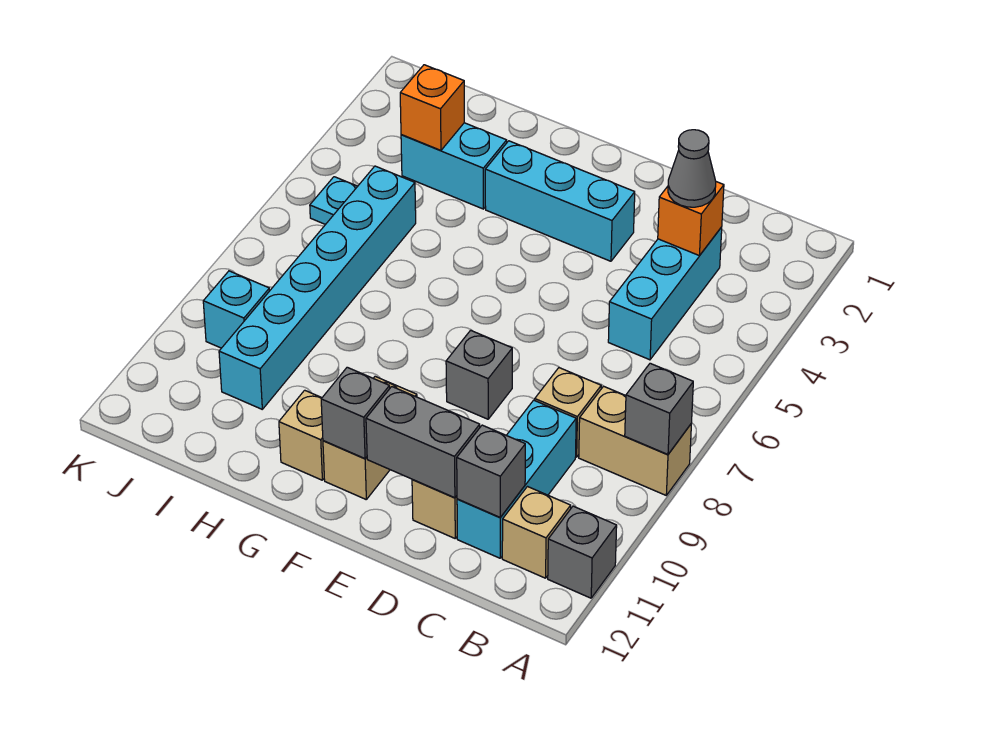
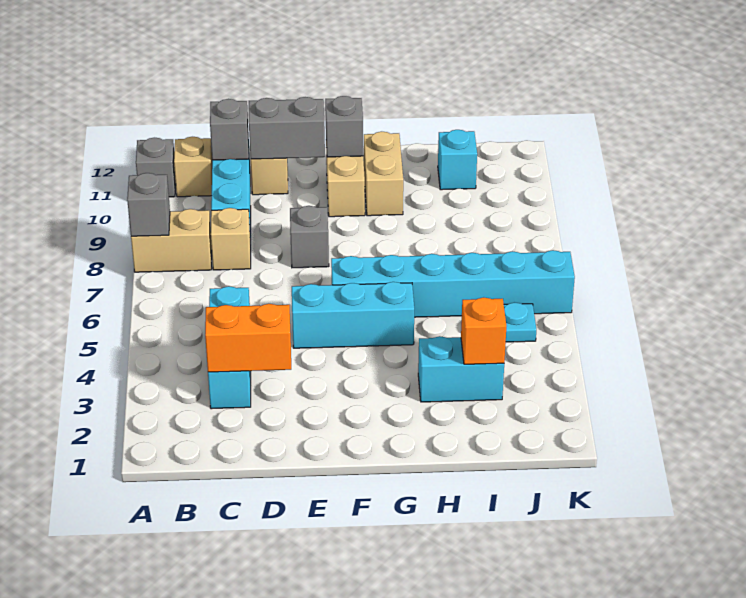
orange brick C3 level 2 -> orange brick C3:D3 level 2
grey cone C3 level 3 -> none
cyan brick E3:G3 level 1 -> cyan brick E5:G5 level 1
tan brick G11 level 1 -> tan brick G10:G11 level 1
cyan brick I5:I10 level 1 -> cyan brick F6:K6 level 1
cyan brick J9 level 1 -> cyan brick I11 level 1

